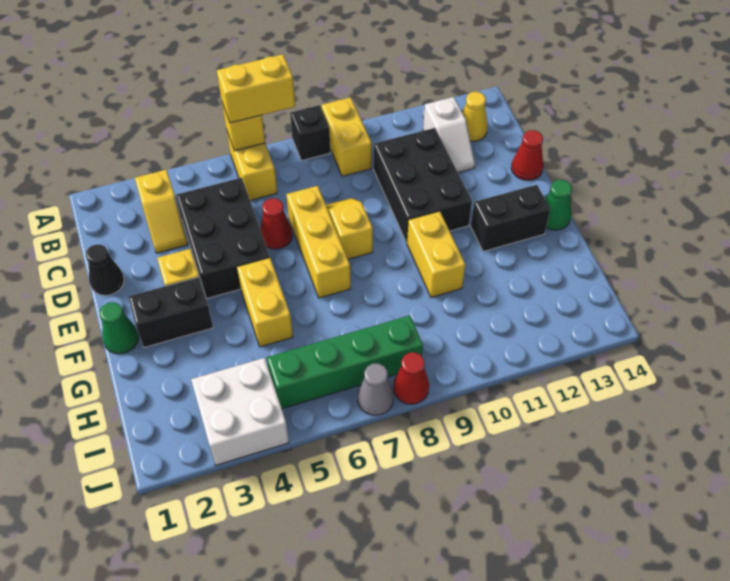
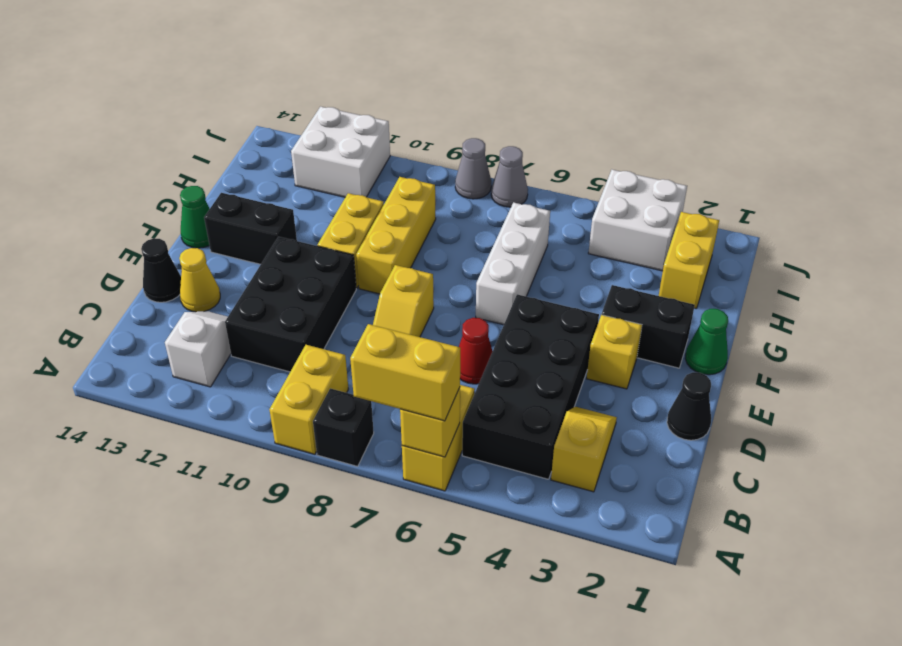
yellow cone B13 level 1 -> yellow cone D13 level 1
black brick C4:E5 level 1 -> black brick B4:E5 level 1
yellow brick D7:F7 level 1 -> yellow brick F9:H9 level 1
red cone D14 level 1 -> black cone D14 level 1
yellow brick F5:G5 level 1 -> yellow brick H2:I2 level 1
none -> white brick F6:H6 level 1
green brick I5:I8 level 1 -> none
none -> white brick I11:J12 level 1
red cone J8 level 1 -> grey cone J8 level 1

